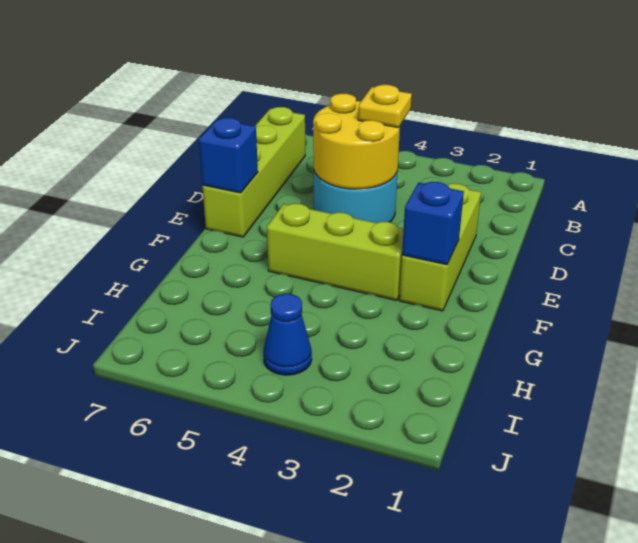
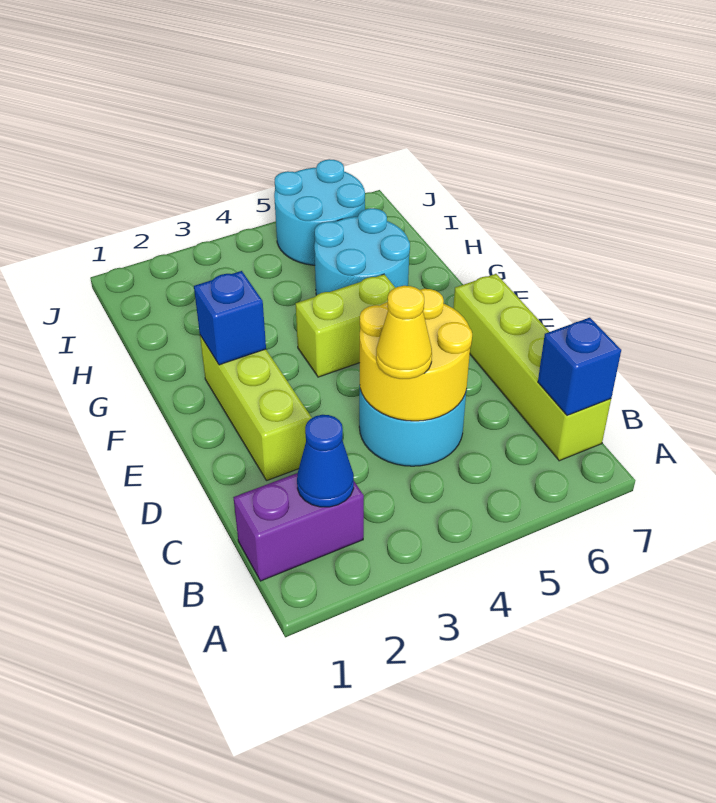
none -> purple brick B1:B2 level 1
yellow plate C4 level 3 -> yellow cone C4 level 3
blue brick E7 level 2 -> blue brick B7 level 2
lime brick F3:F5 level 1 -> lime brick F4:F5 level 1
none -> cyan round brick G5:H6 level 1
blue cone I4 level 1 -> blue cone B2 level 2
none -> cyan round brick I5:J6 level 1

